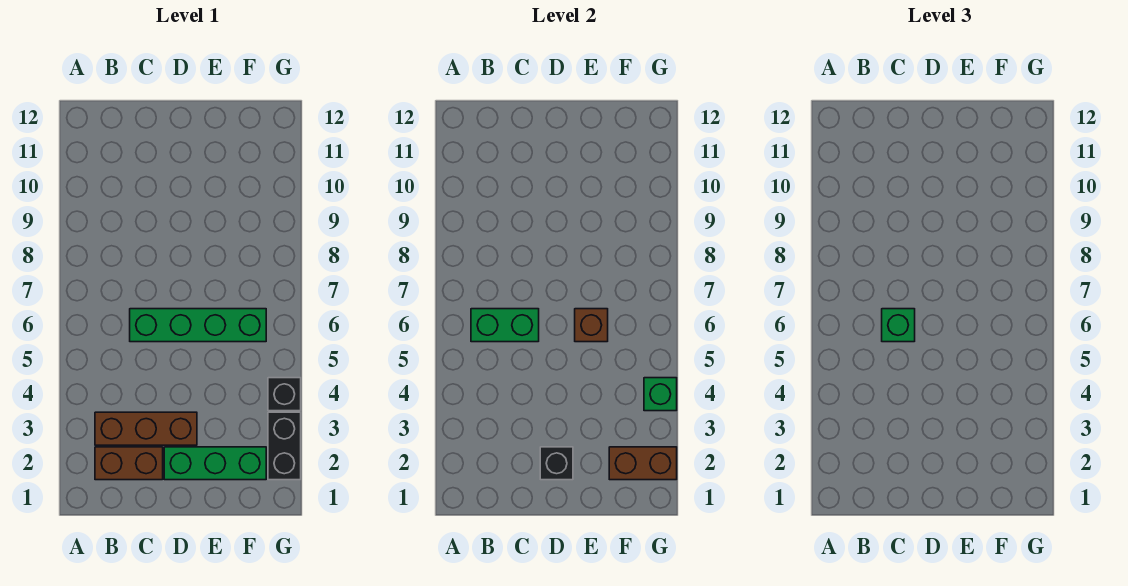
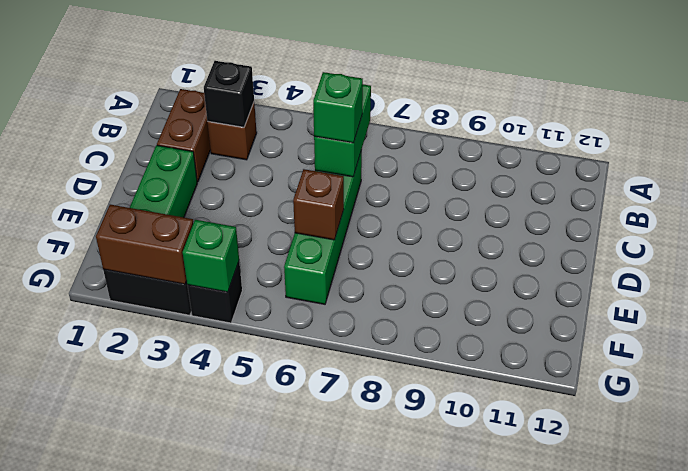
brown brick B3:D3 level 1 -> brown brick B3 level 1
black brick D2 level 2 -> black brick B3 level 2
brown brick F2:G2 level 2 -> brown brick G2:G3 level 2

